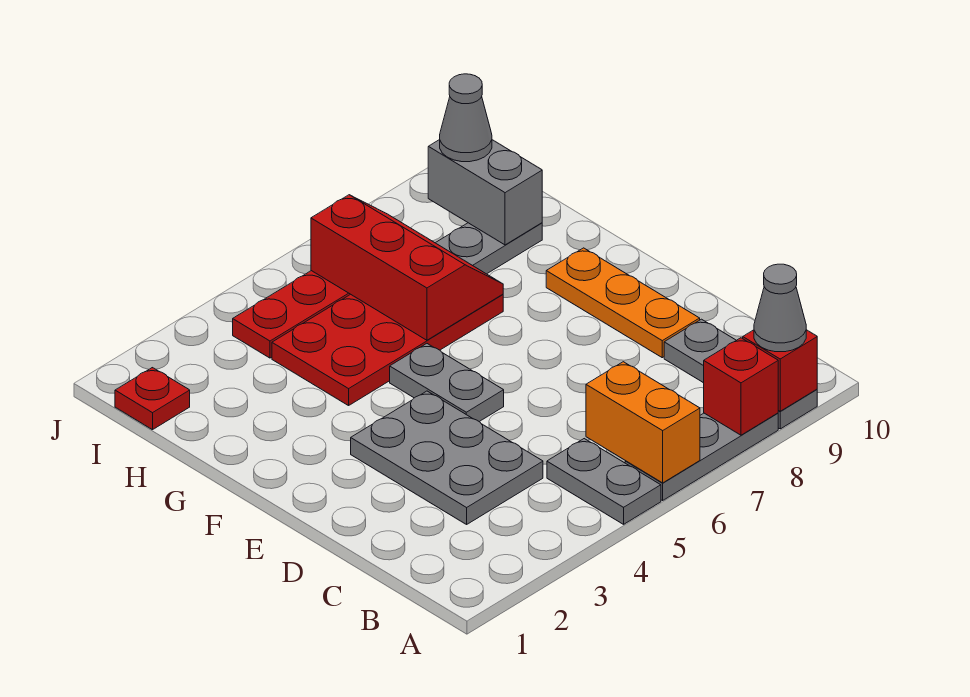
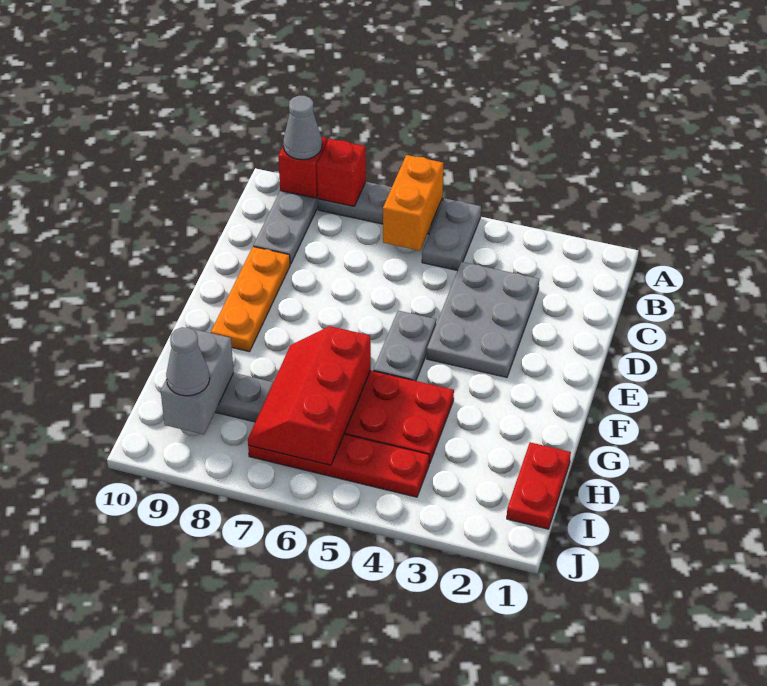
red plate I1 level 1 -> red plate H1:I1 level 1

